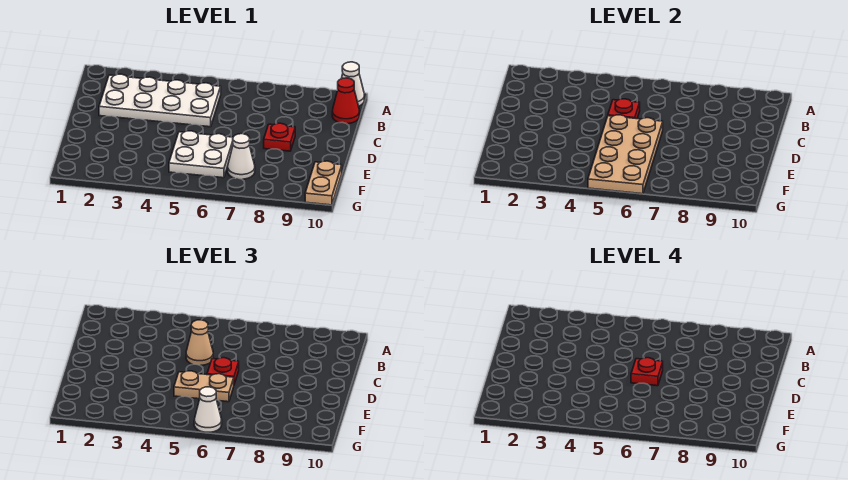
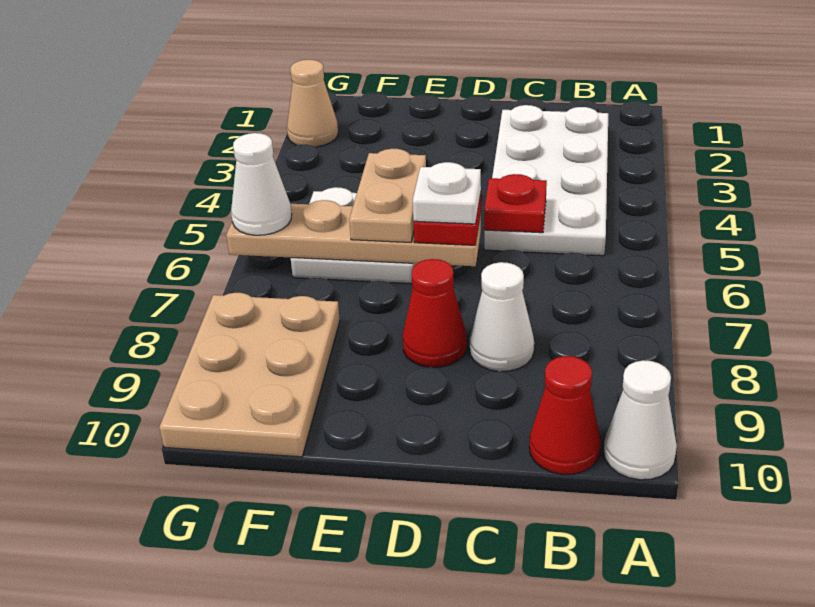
tan cone C5 level 3 -> tan cone G2 level 1
tan plate D5:G6 level 2 -> tan plate D6:G6 level 2
red plate D6 level 4 -> white plate D6 level 4
red plate D8 level 1 -> red cone D8 level 1
white cone F7 level 1 -> white cone C8 level 1
tan plate F10:G10 level 1 -> tan plate F8:G10 level 1

